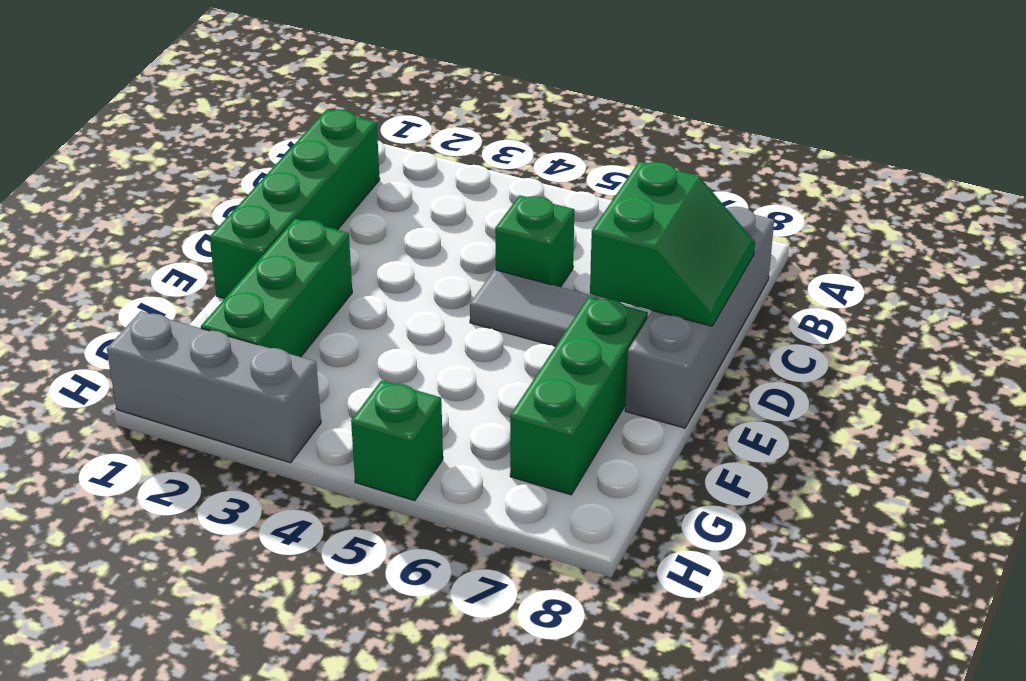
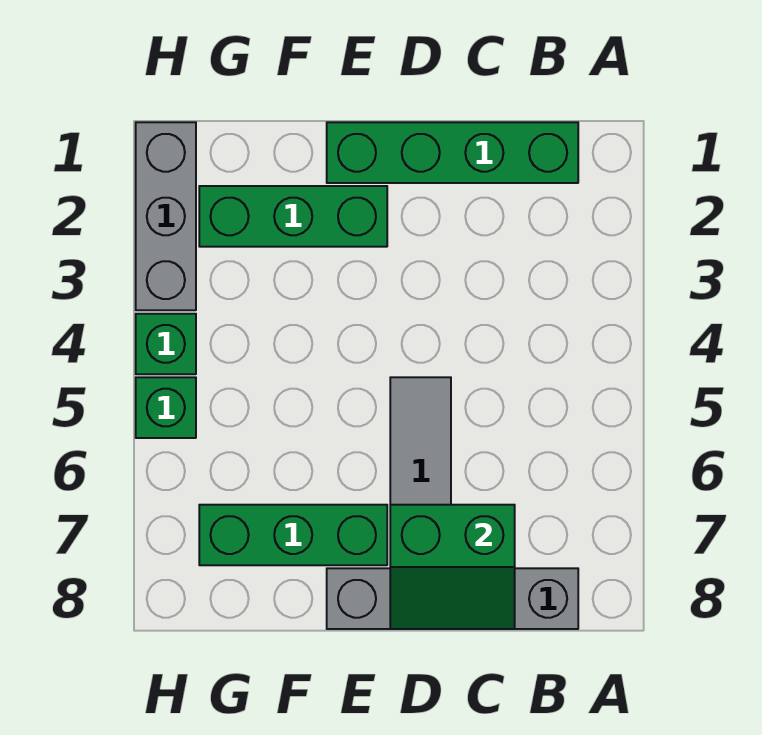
green brick C5 level 1 -> green brick H4 level 1

